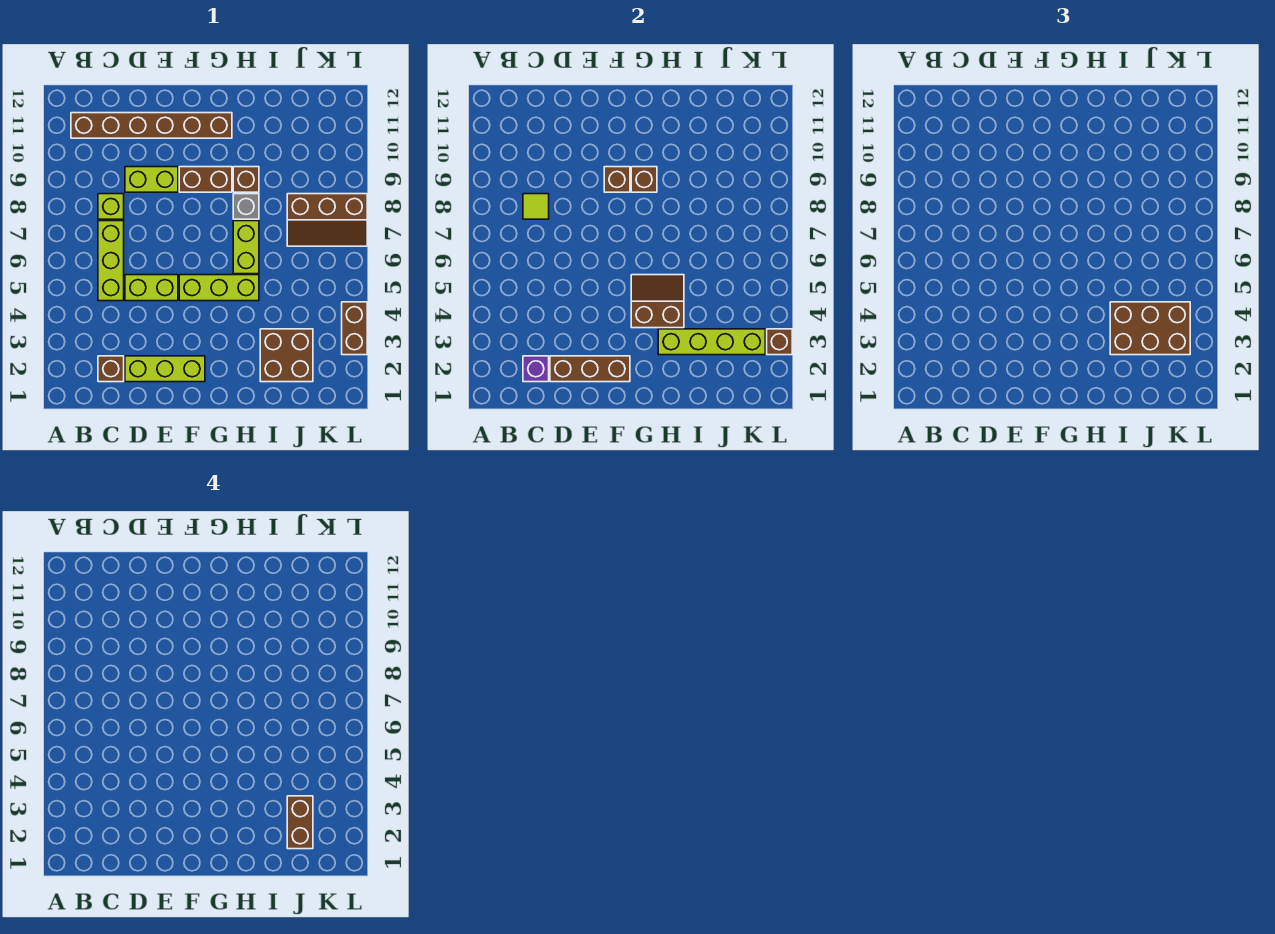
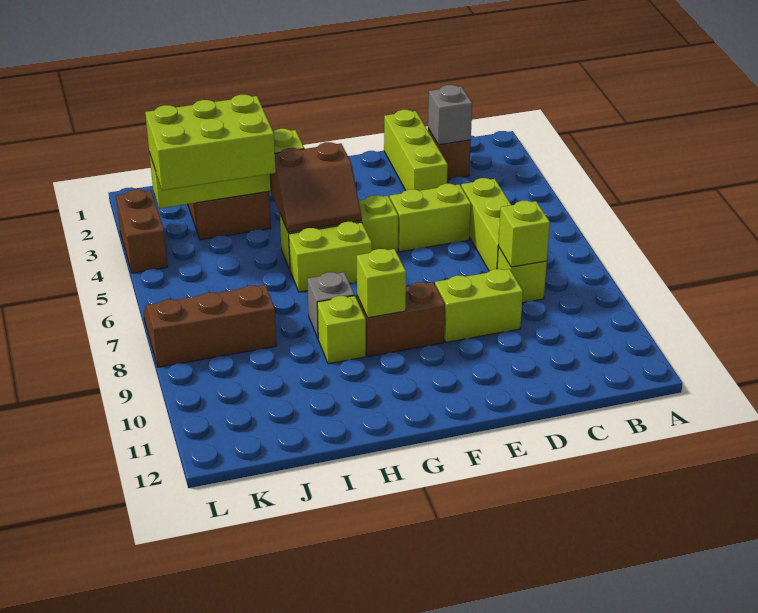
brown brick B11:G11 level 1 -> none
purple brick C2 level 2 -> grey brick C2 level 2
lime tile C8 level 2 -> lime brick C8 level 2
lime brick D2:F2 level 1 -> lime brick D1:D3 level 1
brown brick D2:F2 level 2 -> none
brown brick F9 level 2 -> none
brown brick G9 level 2 -> lime brick G9 level 2
lime brick H6:H7 level 1 -> lime brick G6:H6 level 1
brown brick H9 level 1 -> lime brick H9 level 1
brown brick I3:K4 level 3 -> lime brick I3:K4 level 3
brown brick J2:J3 level 4 -> none
brown brick L3 level 2 -> none

